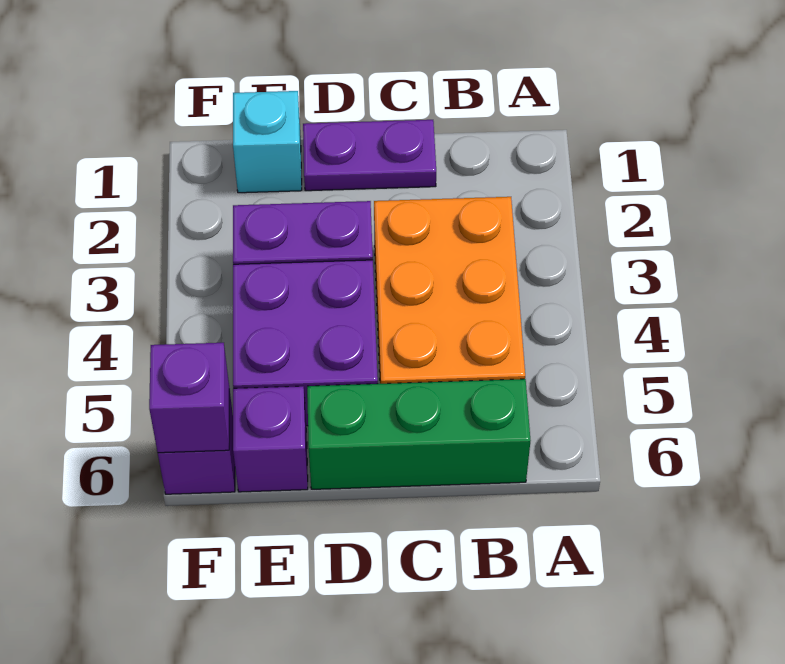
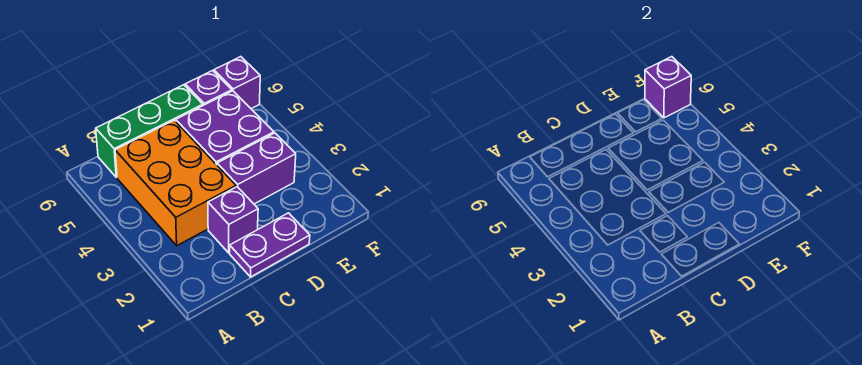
none -> purple brick C2 level 1
cyan brick E1 level 1 -> none

